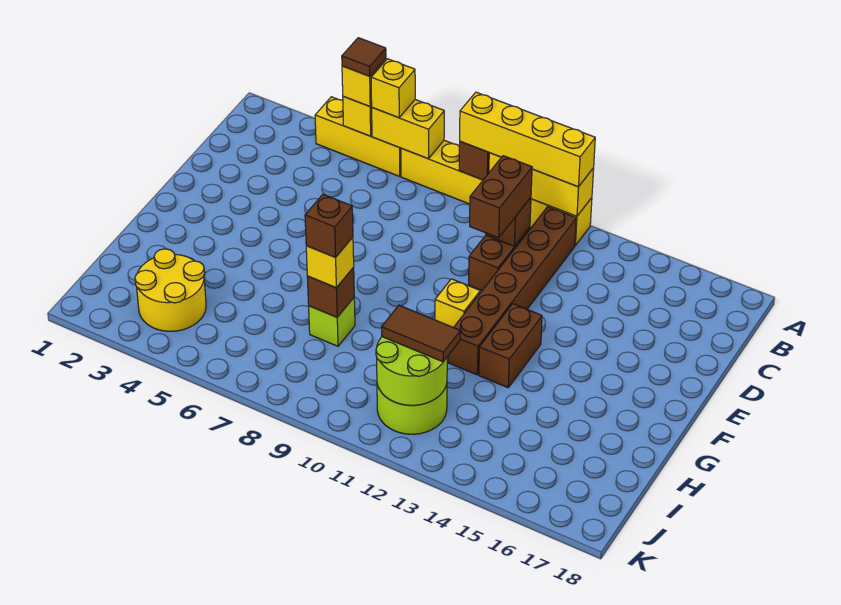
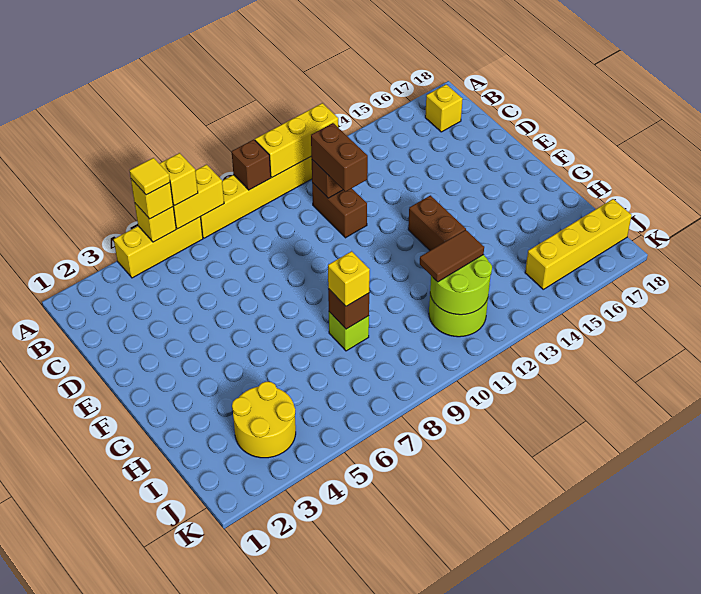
brown tile A5 level 4 -> yellow tile A5 level 4
yellow brick A9:A12 level 3 -> yellow brick J15:J18 level 1
brown brick B12:G12 level 1 -> none
yellow brick F11 level 1 -> yellow brick B17 level 1
brown brick H8 level 4 -> none

